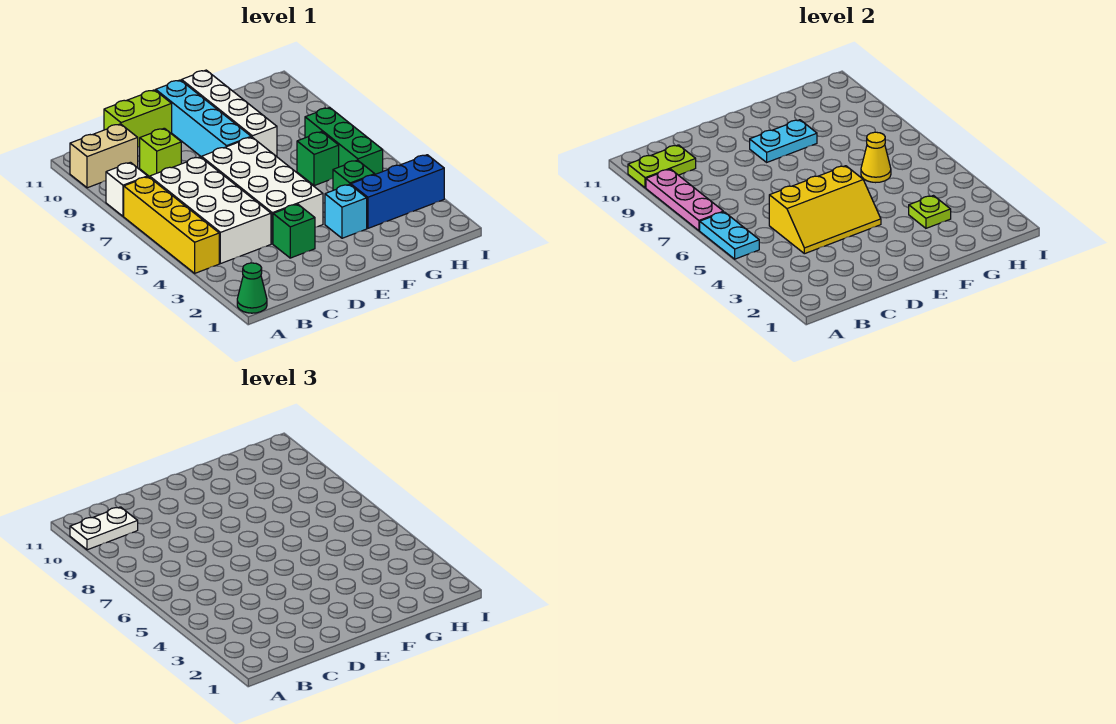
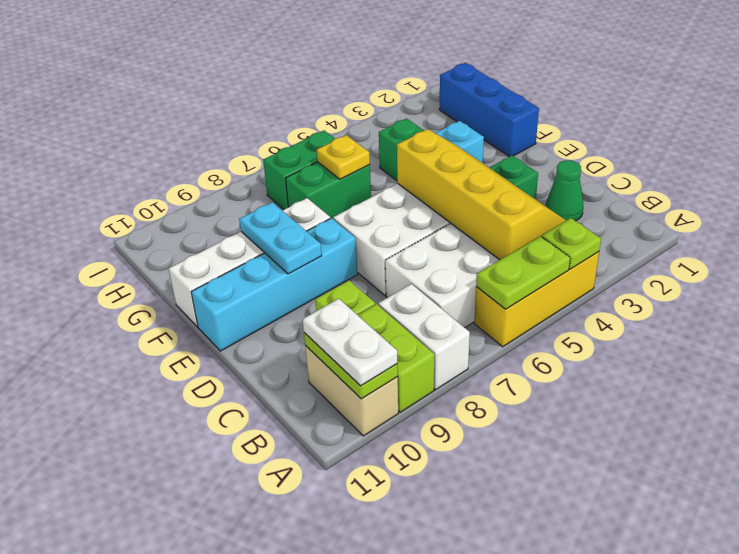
green cone A1 level 1 -> green cone C2 level 1
yellow brick A4:A7 level 1 -> yellow brick A4:A6 level 1
cyan plate A5:A6 level 2 -> lime plate A5:A6 level 2
pink plate A7:A9 level 2 -> none
white brick A8 level 1 -> white brick A8:B8 level 1
yellow slope C4:E5 level 2 top 5 -> yellow slope B4:E5 level 2 top 5
lime brick C11:D11 level 1 -> lime brick A9:B9 level 1
blue brick G3:I3 level 1 -> blue brick F1:H1 level 1
lime plate G3 level 2 -> lime plate A4 level 2
green brick G6 level 1 -> green brick G6:G7 level 1
yellow cone G6 level 2 -> yellow plate G6 level 2
green brick H5:H7 level 1 -> green brick H6:H7 level 1

